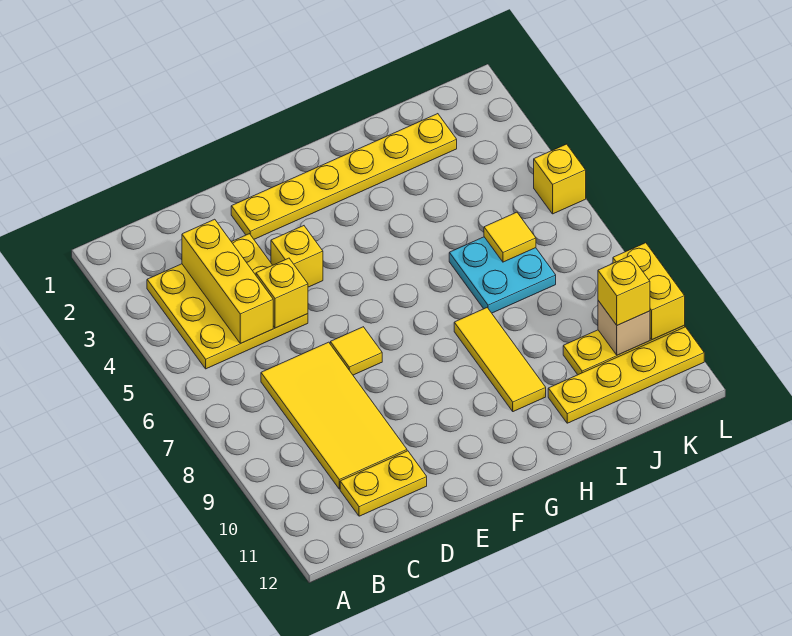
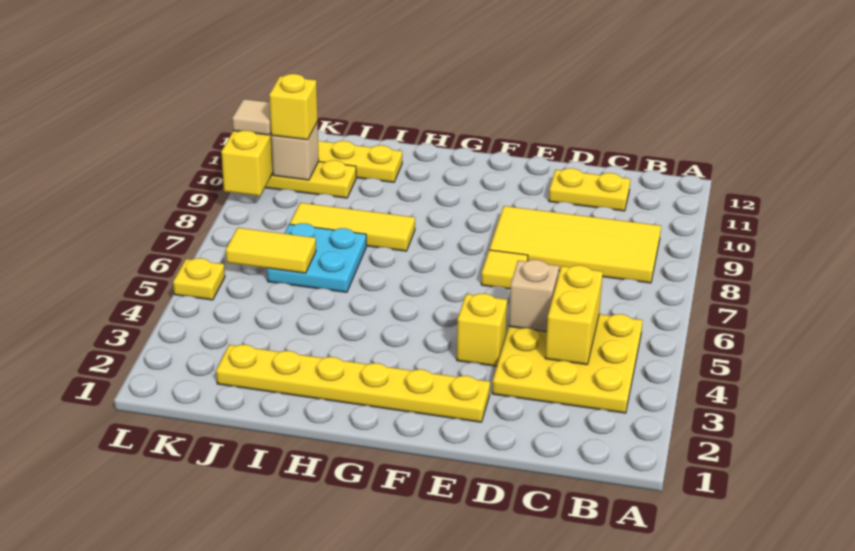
yellow brick C3:C5 level 2 -> yellow brick C4:C5 level 2
yellow tile C7:D10 level 1 -> yellow tile B8:E9 level 1
yellow brick D5 level 2 -> tan brick D5 level 2
yellow tile H8:H10 level 1 -> yellow tile H8:J8 level 1
yellow tile J6 level 2 -> yellow tile J6:K6 level 2
yellow brick L5 level 1 -> yellow plate L5 level 1
none -> tan tile L10 level 3

